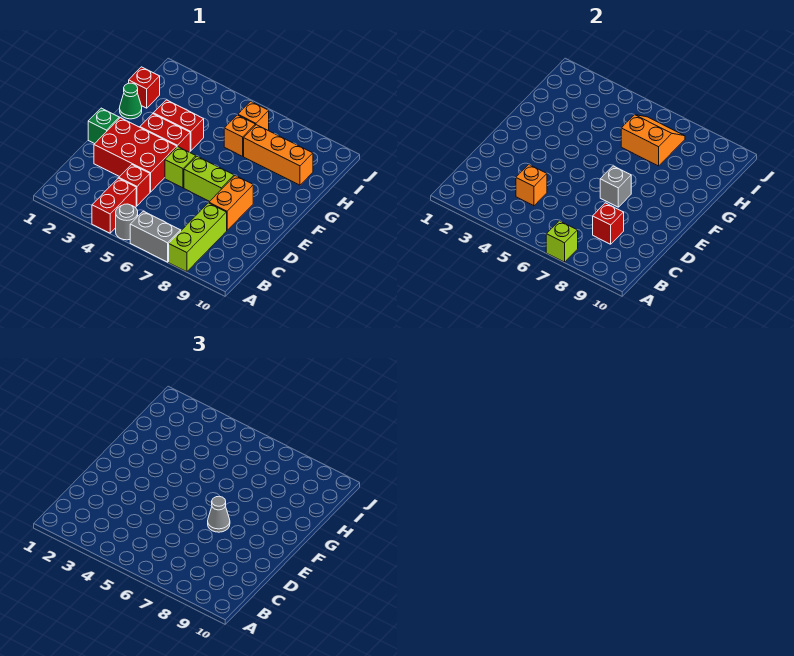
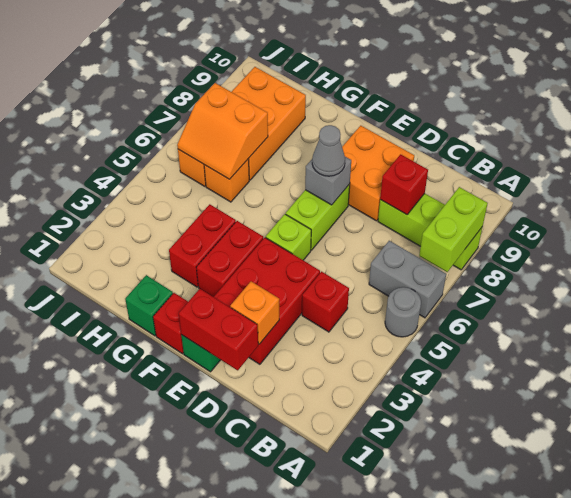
red brick A4:B4 level 1 -> red brick D1:E1 level 2
grey brick A6:A7 level 1 -> grey brick A6:B6 level 1
lime brick A7 level 2 -> lime brick A7:A8 level 2
orange brick C4 level 2 -> orange brick D2 level 2
orange brick D8:E8 level 1 -> orange brick D8:E9 level 1
green cone G1 level 1 -> green brick G1 level 1
red brick H1 level 1 -> red brick F1 level 1
orange slope H6:I7 level 2 top H -> orange slope H6:I7 level 2 top 7
orange brick H7:H9 level 1 -> orange brick H7:I9 level 1

